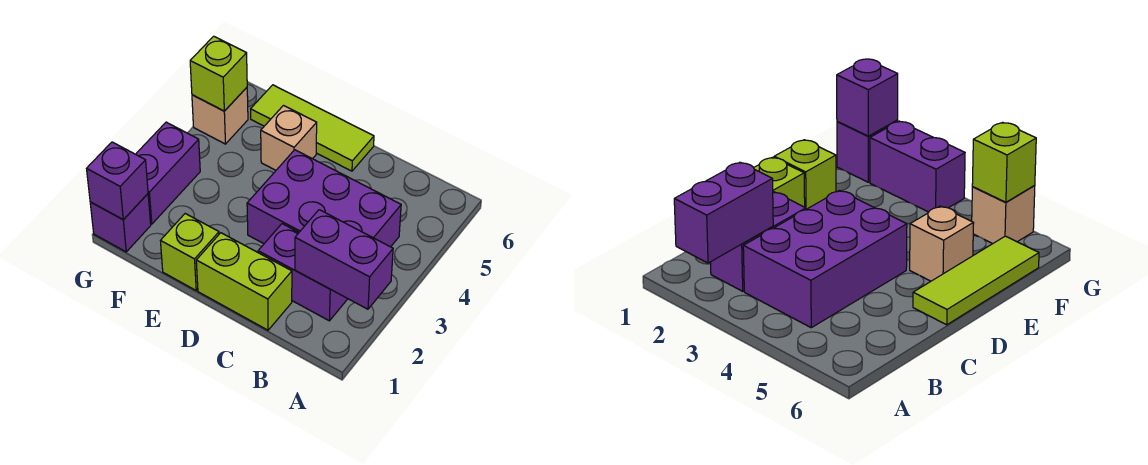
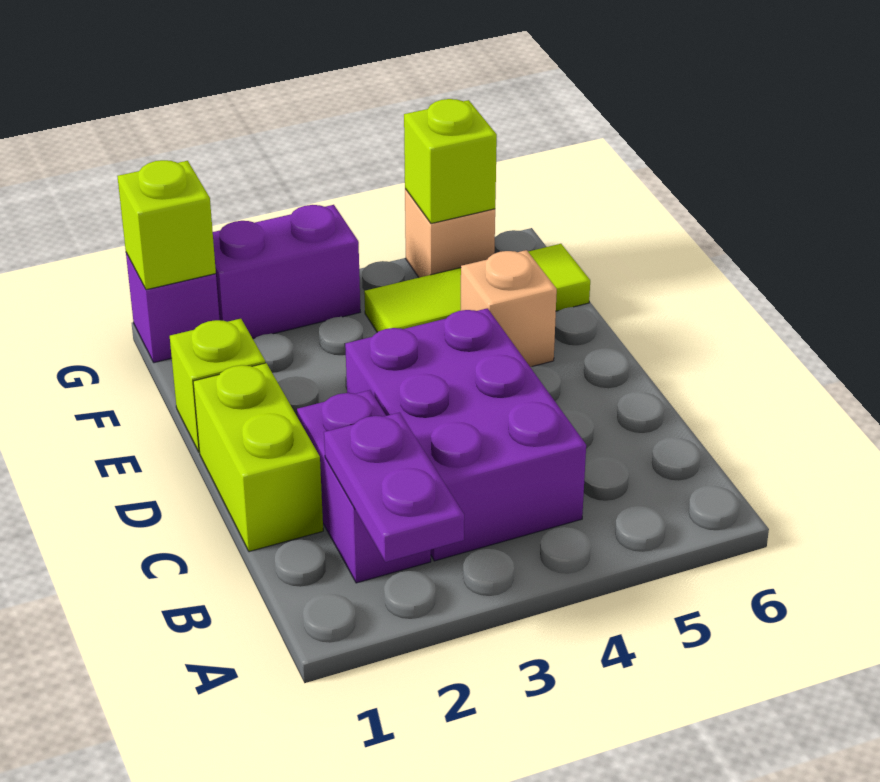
purple brick A2:B2 level 2 -> purple plate A2:B2 level 2
lime tile D6:F6 level 1 -> lime tile F4:F6 level 1
purple brick G1 level 2 -> lime brick G1 level 2

